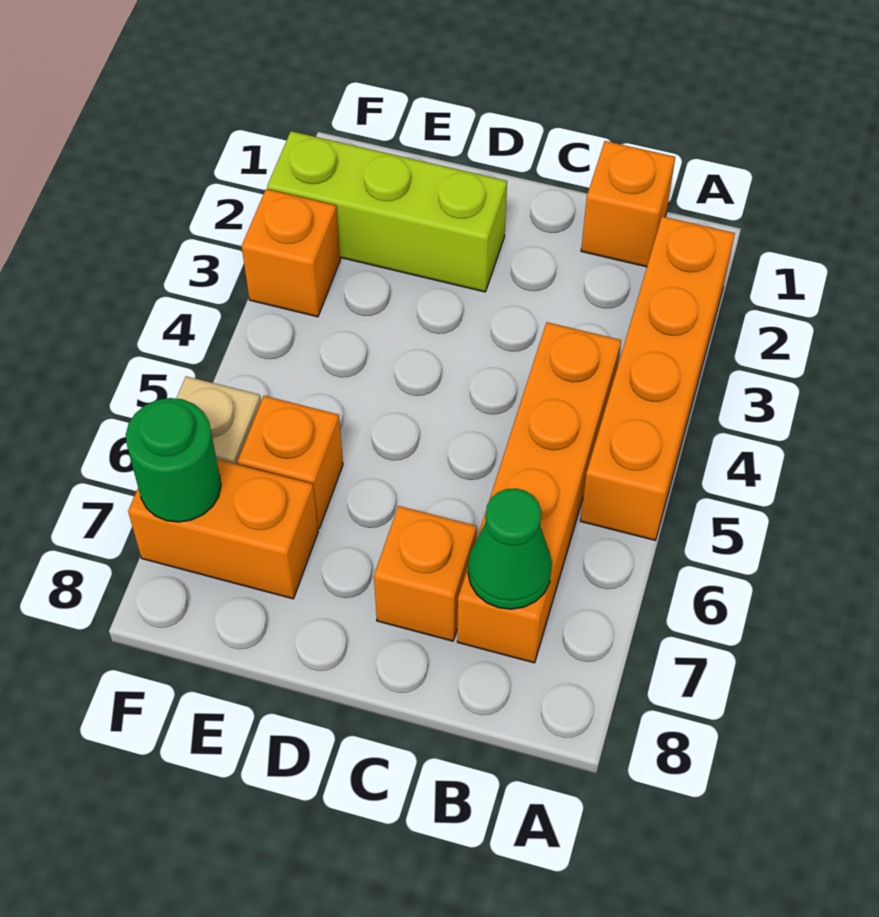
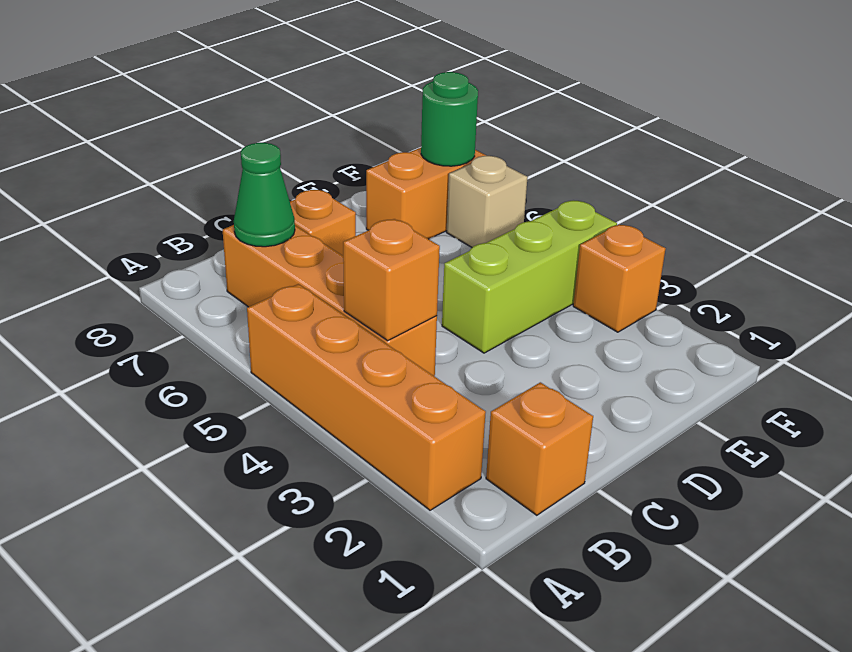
lime brick D2:F2 level 1 -> lime brick D4:F4 level 1
orange brick E6 level 1 -> orange brick B4 level 2

